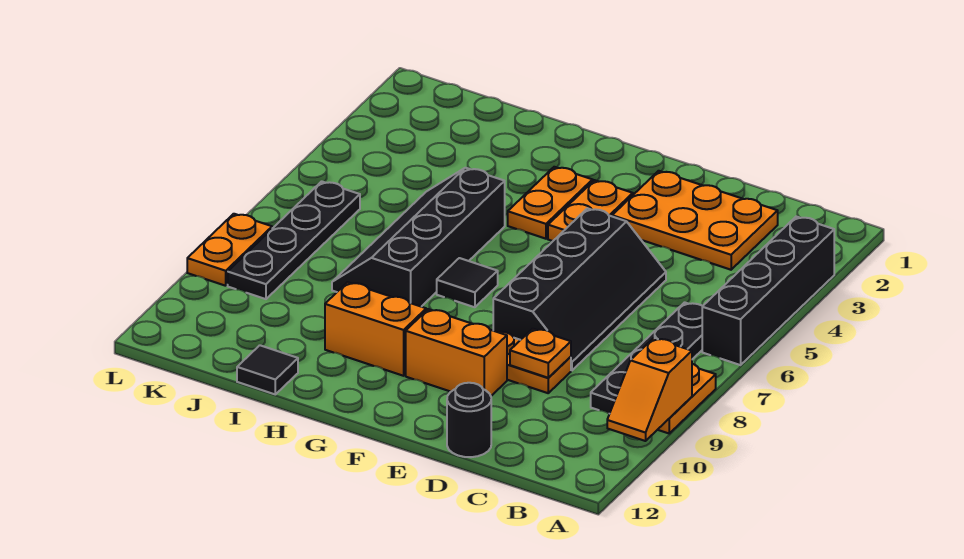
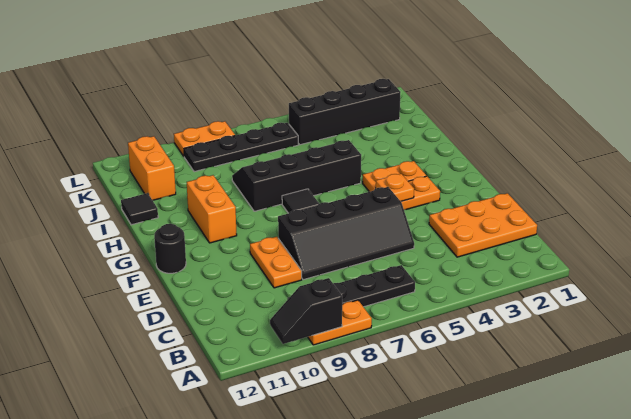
black brick A3:A6 level 1 -> black brick K2:K5 level 1
orange slope A9:A10 level 2 top 9 -> black slope A9:A10 level 2 top 9
orange plate C2:E3 level 1 -> orange plate C1:D3 level 1
orange plate D9 level 2 -> orange plate F4 level 2
black round brick D12 level 1 -> black round brick F12 level 1
orange brick E10:F10 level 1 -> orange brick J11:K11 level 1

